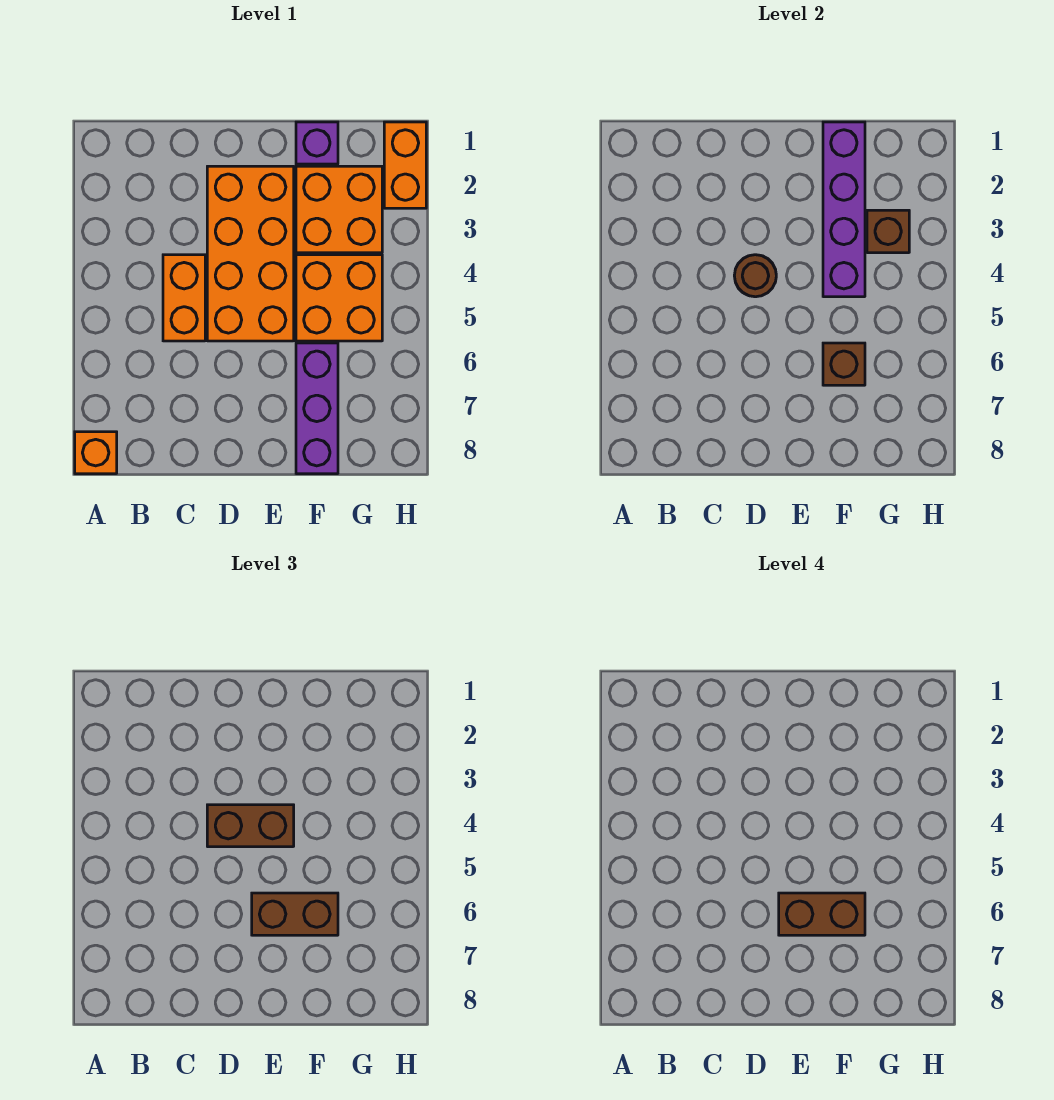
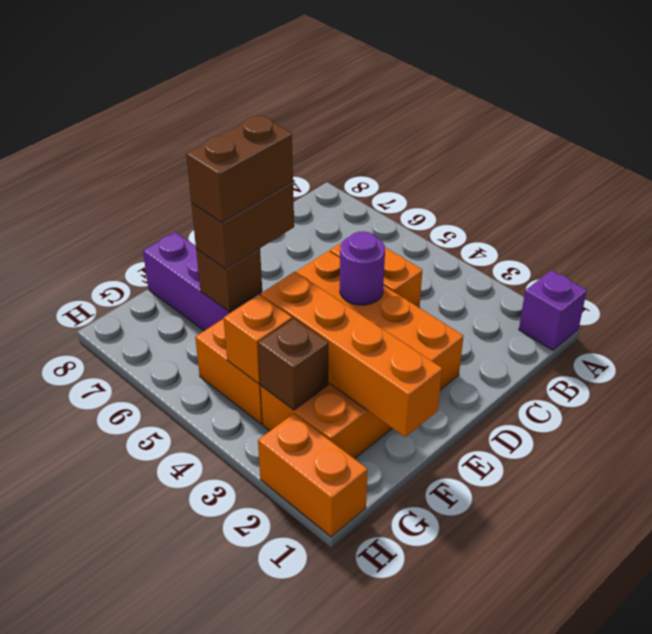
orange brick A8 level 1 -> orange brick G4 level 2
brown round brick D4 level 2 -> purple round brick D4 level 2
brown brick D4:E4 level 3 -> none
purple brick F1 level 1 -> purple brick A1 level 1
purple brick F1:F4 level 2 -> orange brick F1:F4 level 2

